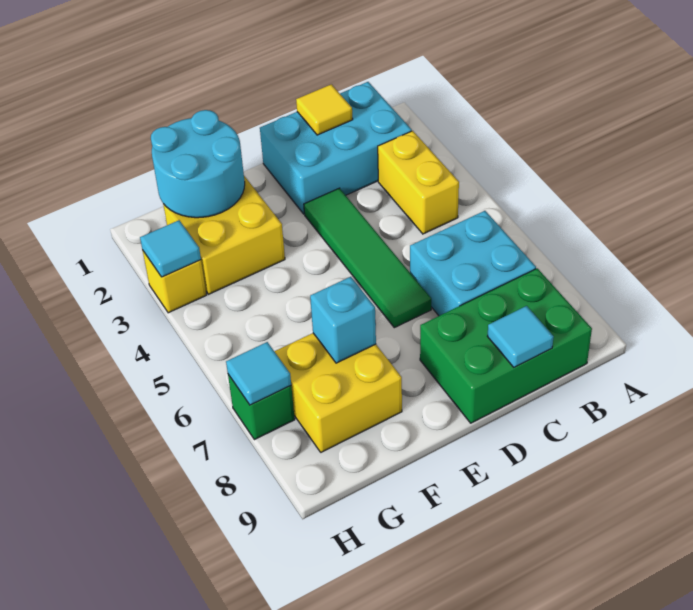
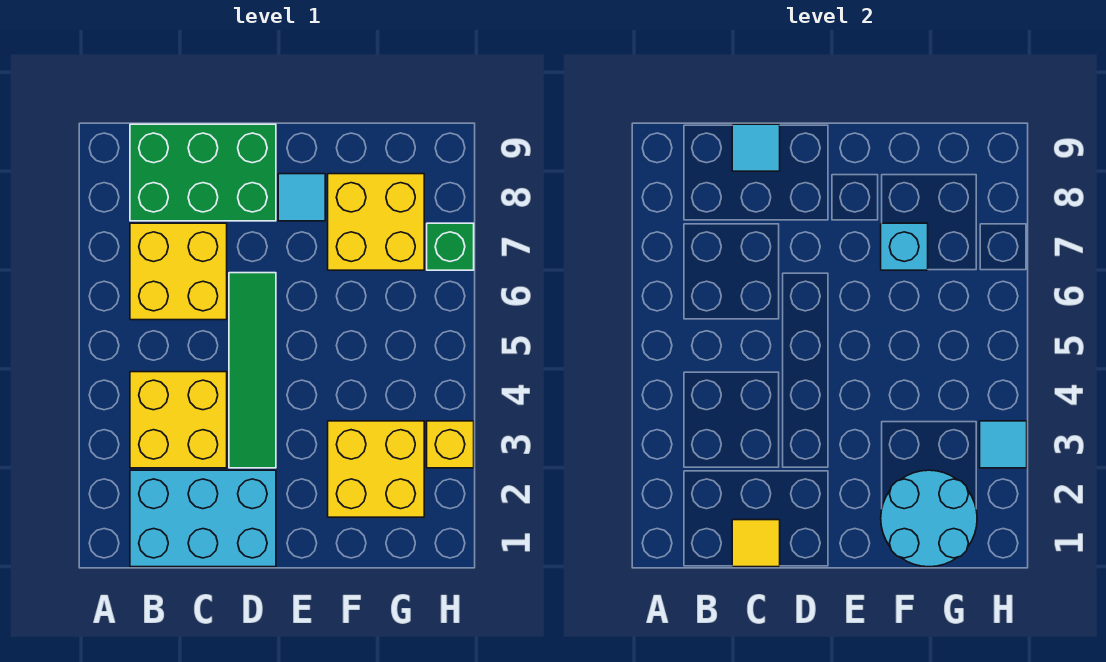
yellow brick B3:B4 level 1 -> yellow brick B3:C4 level 1
cyan brick B6:C7 level 1 -> yellow brick B6:C7 level 1
cyan tile H7 level 2 -> cyan tile E8 level 1

